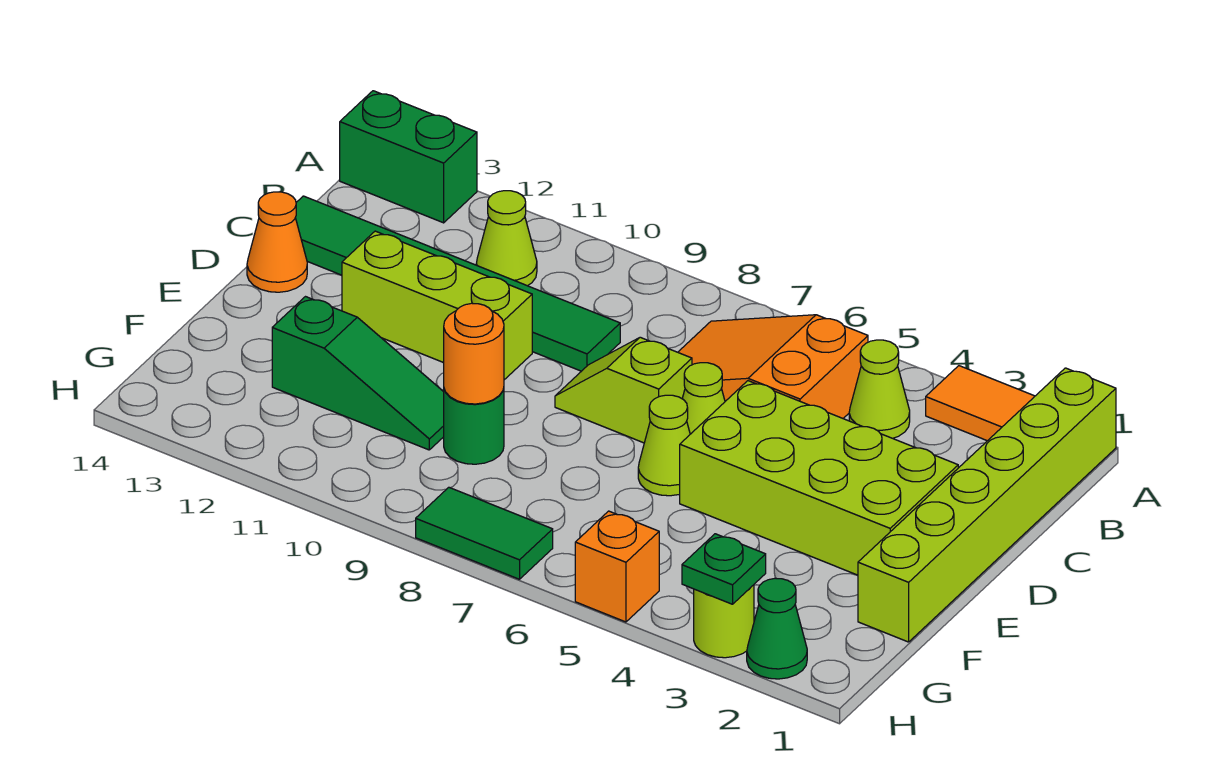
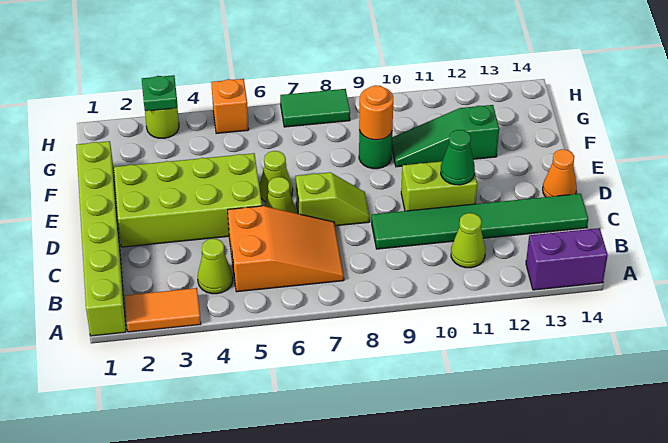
green brick A13:A14 level 1 -> purple brick A13:A14 level 1
lime brick D10:D12 level 1 -> lime brick D10:D11 level 1
green cone H2 level 1 -> green cone D11 level 2

